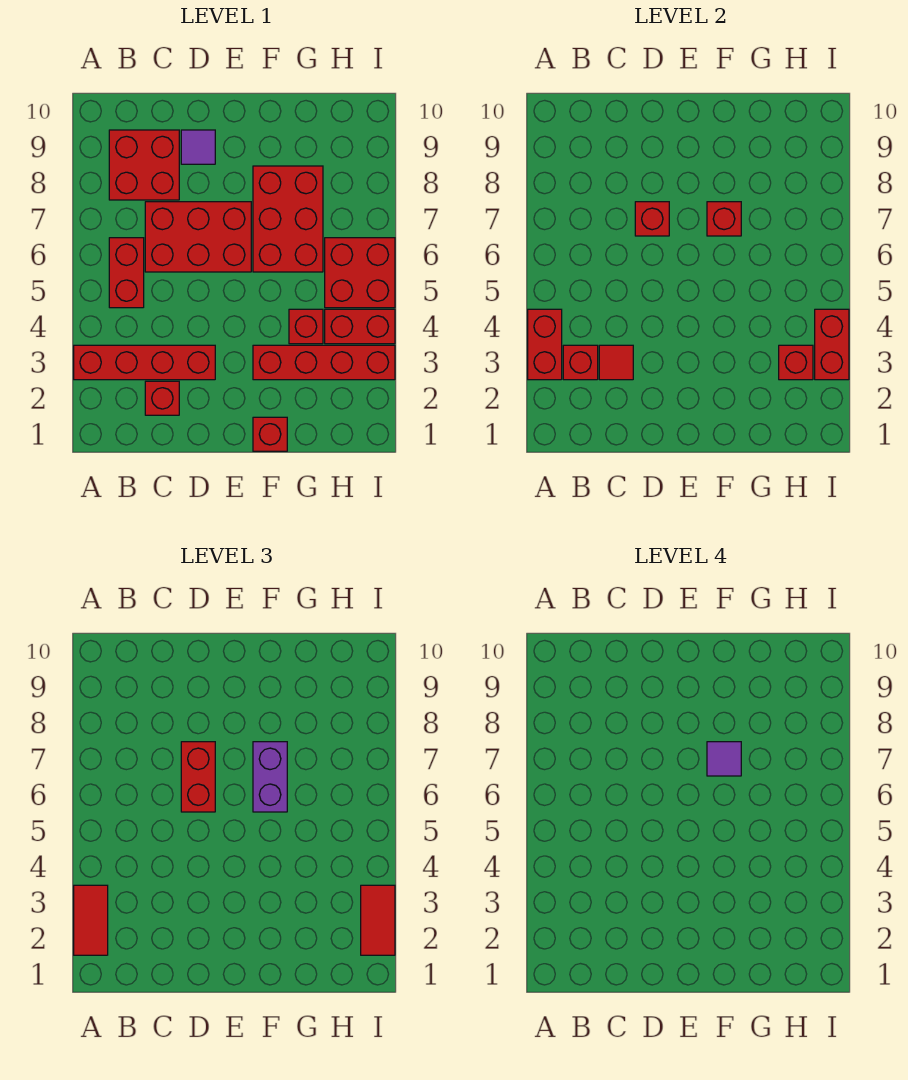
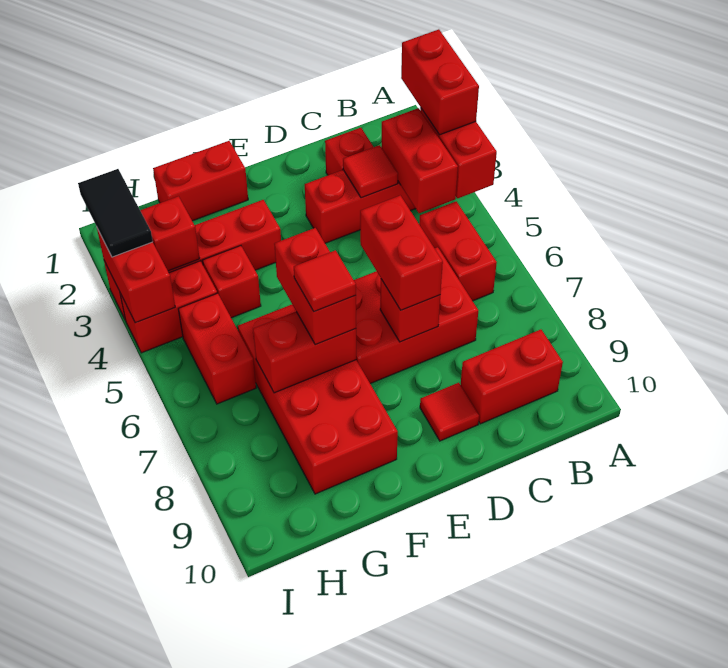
red tile A2:A3 level 3 -> red brick A2:A3 level 3
red brick B3 level 2 -> red brick B3:B4 level 2
red brick B8:C9 level 1 -> red brick B9:C9 level 1
purple tile D9 level 1 -> red tile D9 level 1
red brick F1 level 1 -> red brick F1:G1 level 1
red brick F6:G8 level 1 -> red brick F6:G9 level 1
purple brick F6:F7 level 3 -> red brick F6:F7 level 3
red brick F7 level 2 -> red brick F7:G7 level 2
purple tile F7 level 4 -> red tile F7 level 4
red brick H5:I6 level 1 -> red brick H5:H6 level 1
red tile I2:I3 level 3 -> black tile I2:I3 level 3

